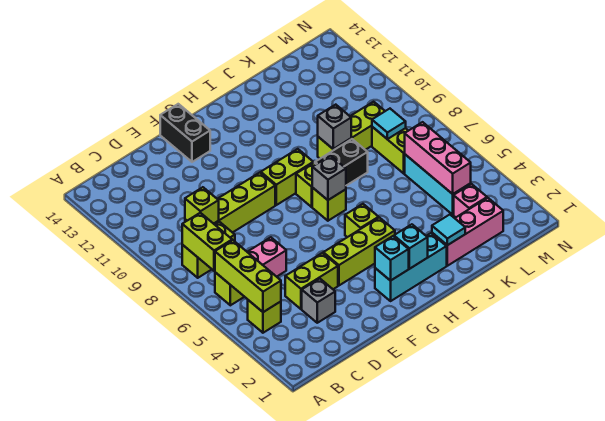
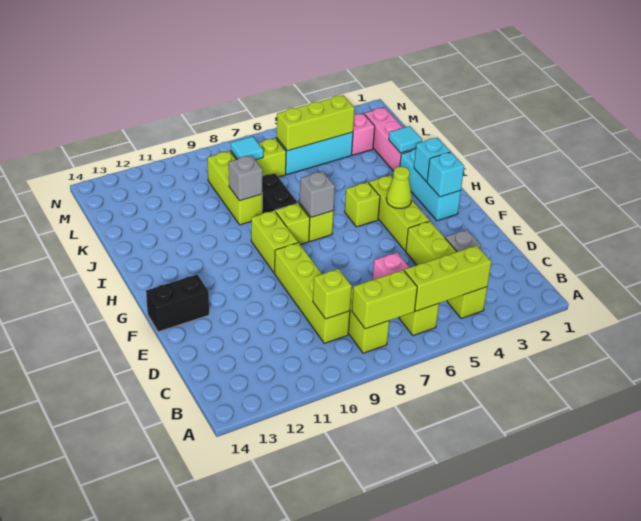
none -> lime cone G4 level 2
pink brick L4:L6 level 2 -> lime brick L4:L6 level 2

